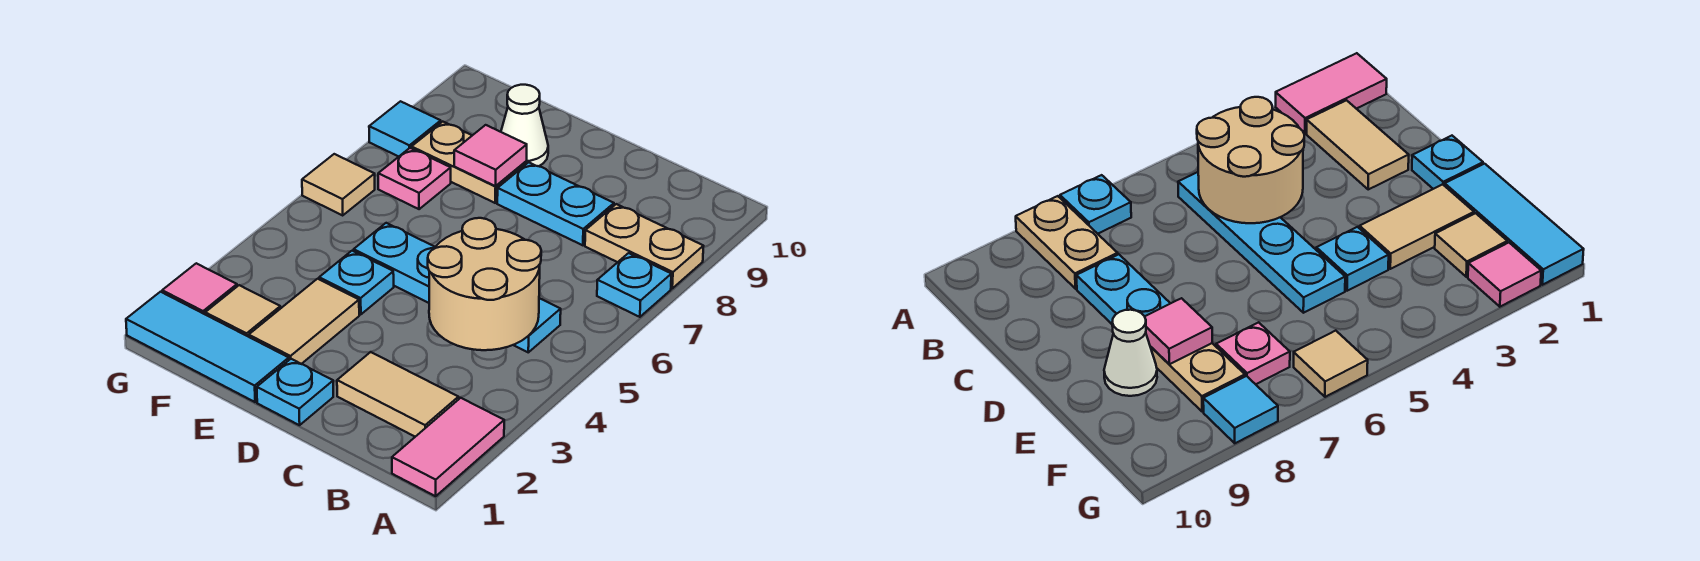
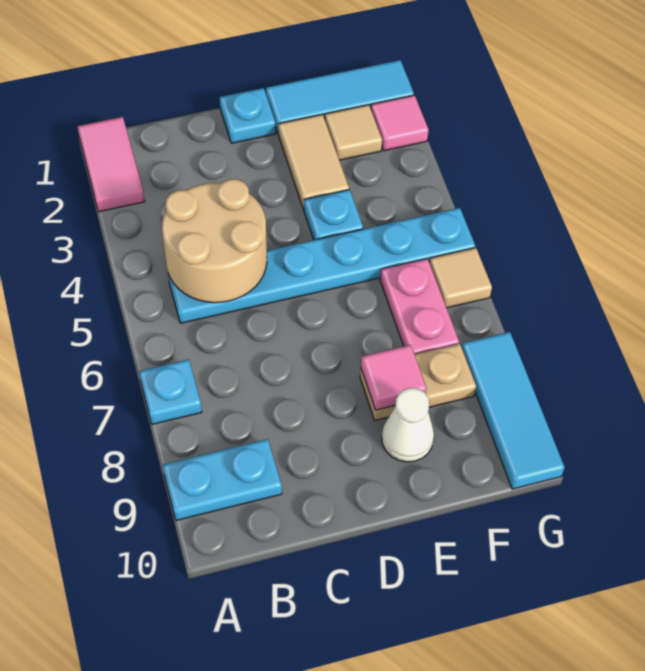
tan plate A8:B8 level 1 -> none
tan tile B2:C2 level 1 -> none
cyan plate B5:E5 level 1 -> cyan plate B5:G5 level 1
cyan plate C8:D8 level 1 -> cyan plate A9:B9 level 1
pink plate F7 level 1 -> pink plate F6:F7 level 1
cyan tile G8 level 1 -> cyan tile G8:G10 level 1

